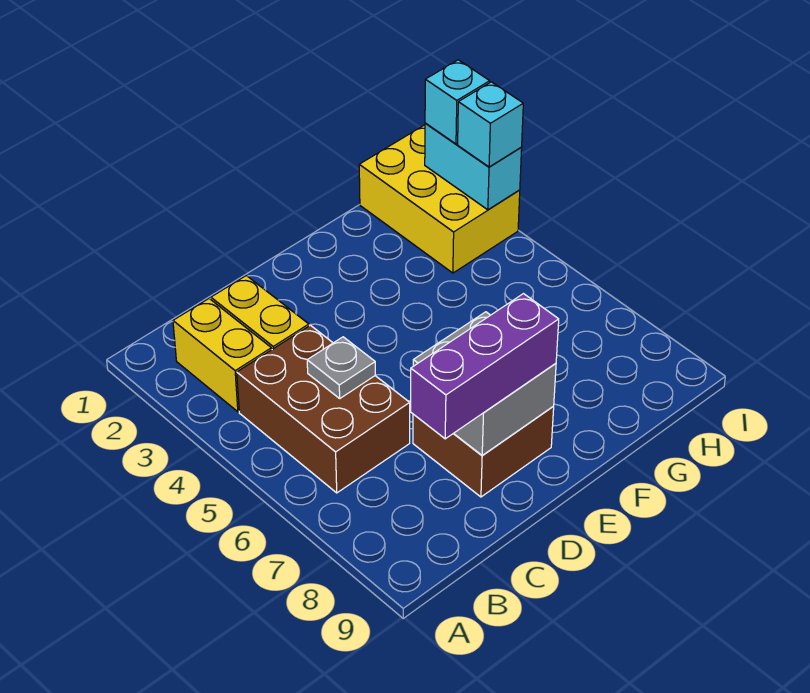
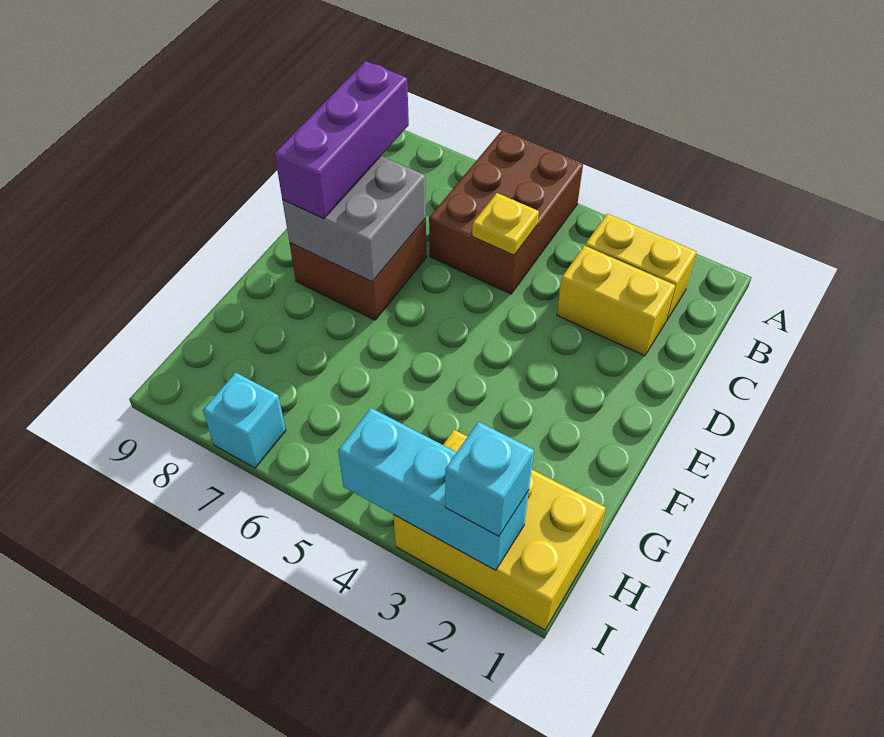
brown brick B4:C6 level 1 -> brown brick A5:C6 level 1
grey plate C5 level 2 -> yellow plate C5 level 2
cyan brick I2:I3 level 2 -> cyan brick I2:I4 level 2
cyan brick I3 level 3 -> cyan brick I7 level 1

